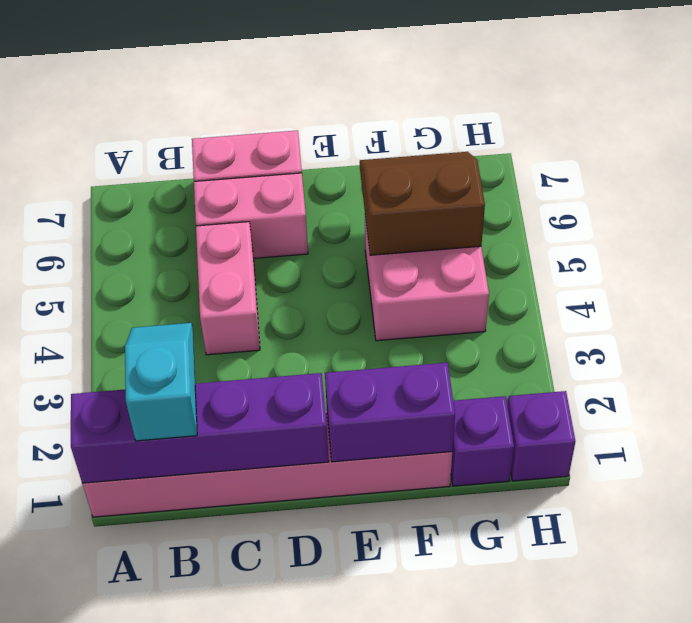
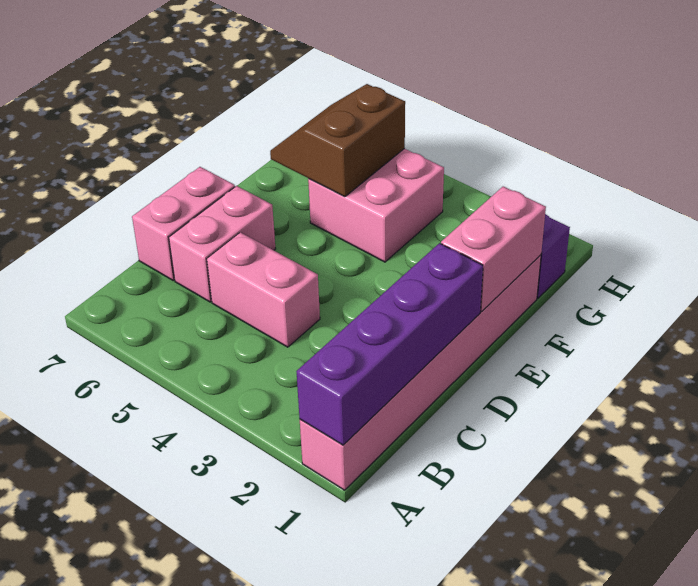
cyan slope B1:B2 level 3 top 1 -> none
purple brick E1:F1 level 2 -> pink brick E1:F1 level 2
purple brick H1 level 1 -> none

